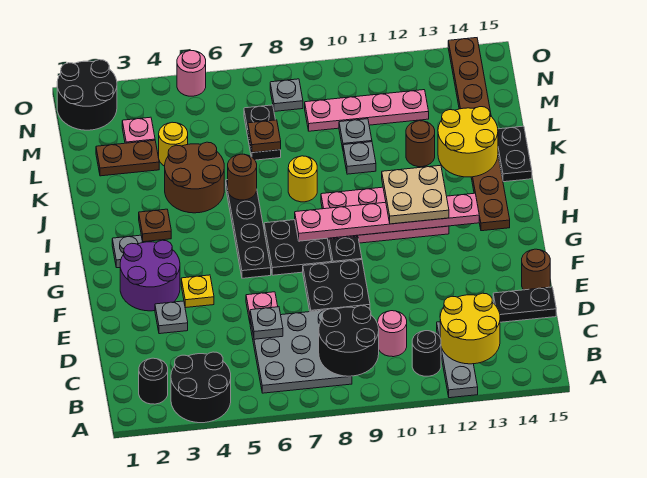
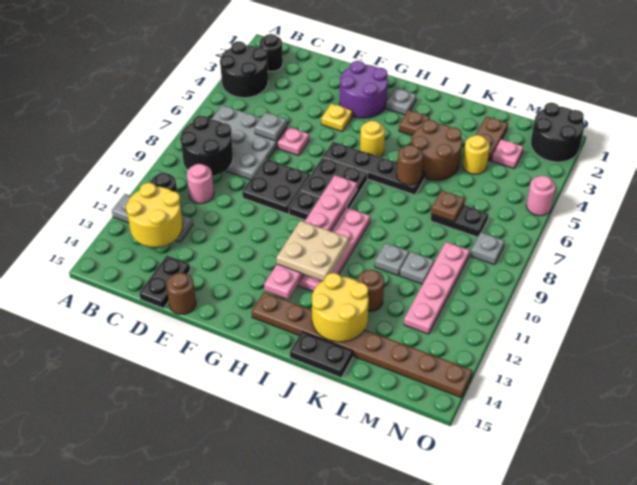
grey plate E3 level 1 -> none
yellow round brick J8 level 1 -> yellow round brick H5 level 1

